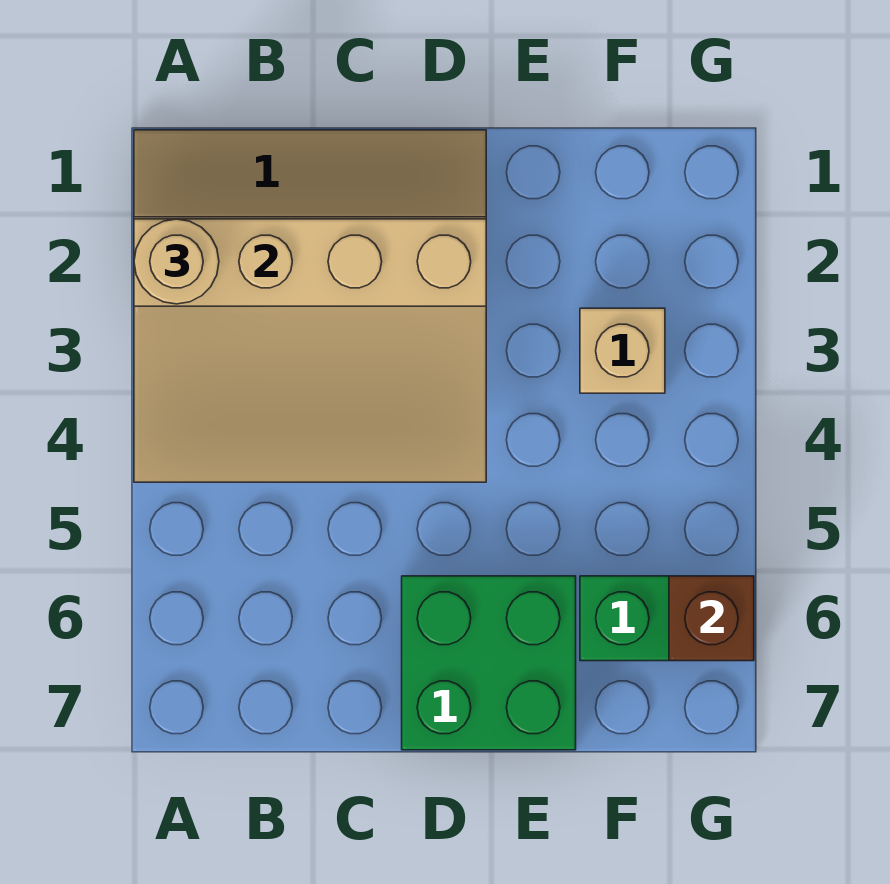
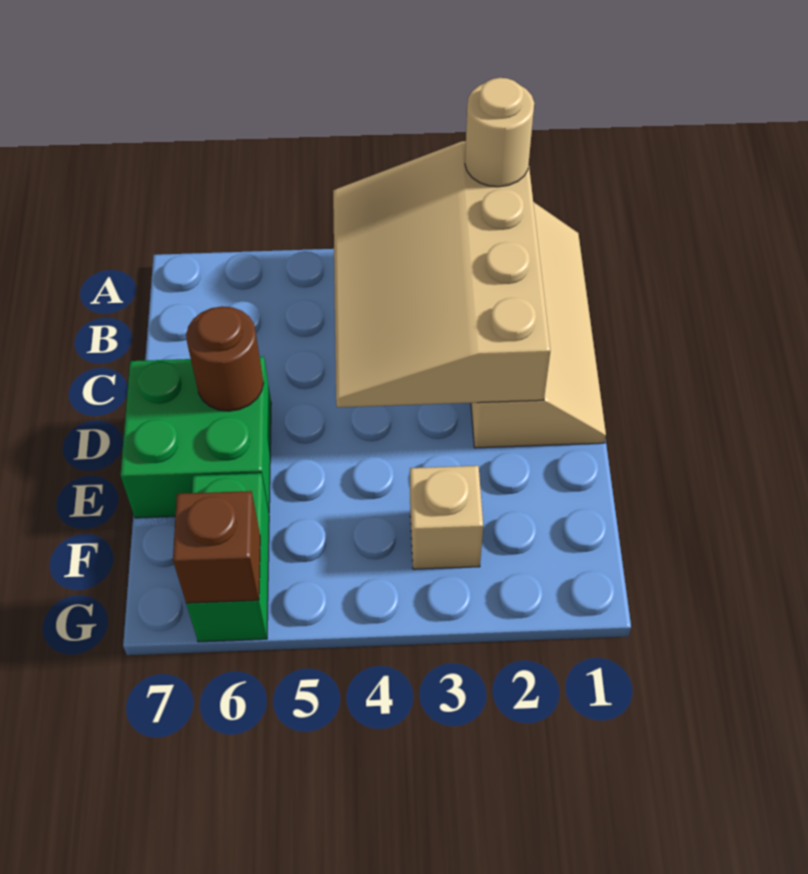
none -> brown round brick D6 level 2

